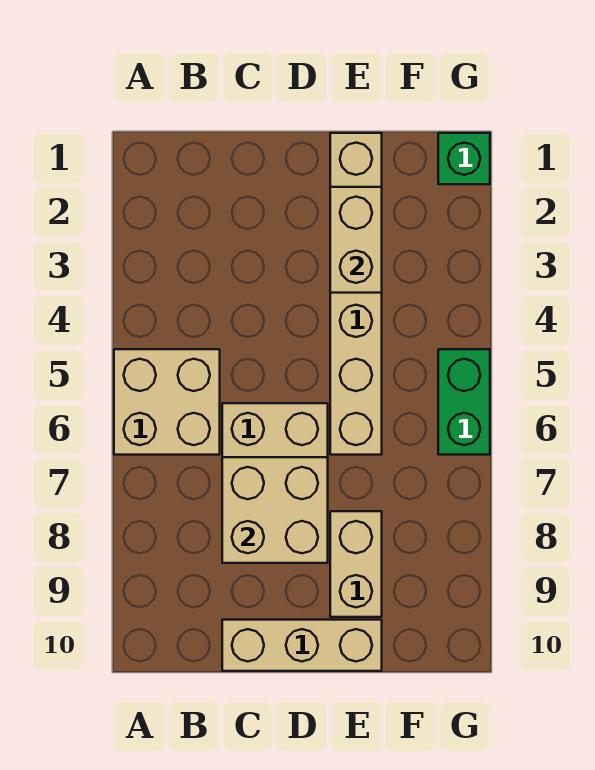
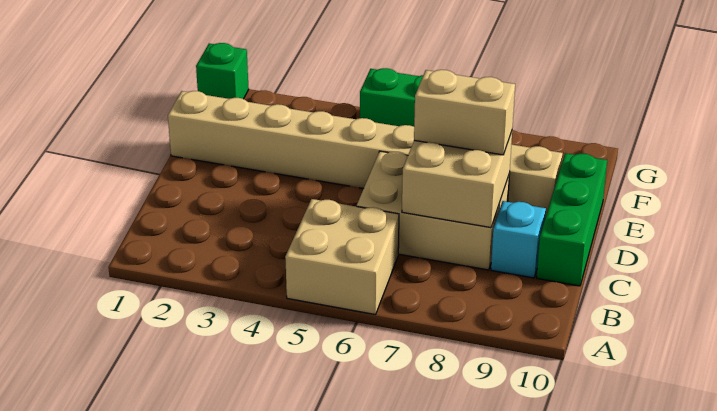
none -> cyan brick C9 level 1
tan brick C10:E10 level 1 -> green brick C10:E10 level 1
tan brick E2:E3 level 2 -> tan brick D7:D8 level 3

